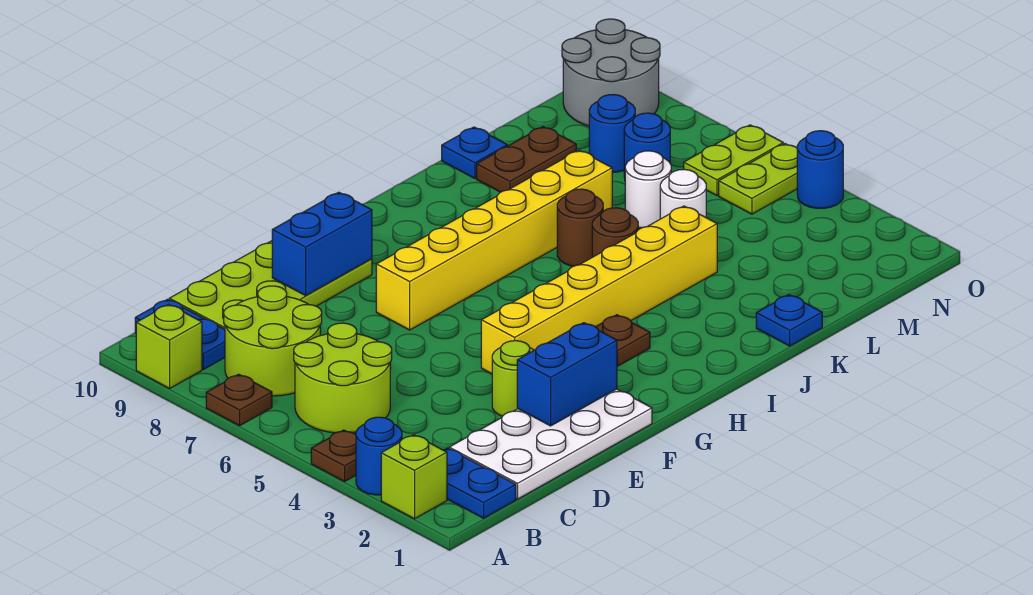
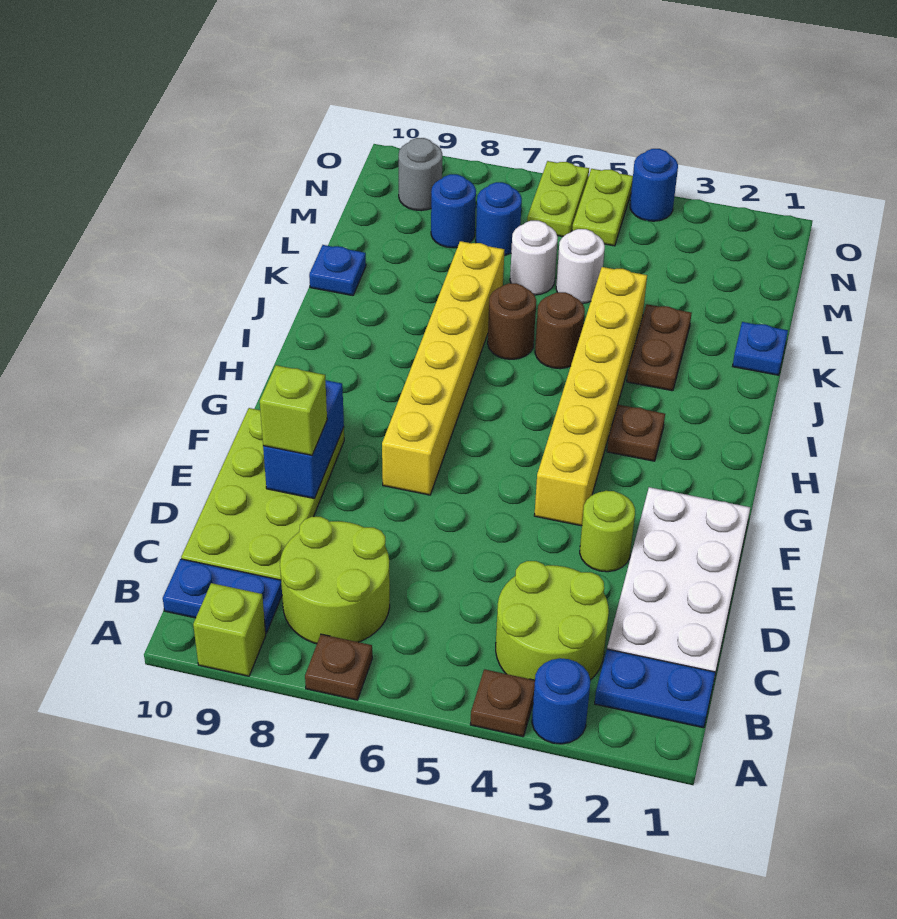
lime brick A2 level 1 -> lime brick E9 level 3
lime round brick B5:C6 level 1 -> lime round brick B3:C4 level 1
blue brick E2:F2 level 2 -> none
brown plate K9:L9 level 1 -> brown plate J3:K3 level 1
grey round brick N9:O10 level 1 -> grey round brick N9 level 1

